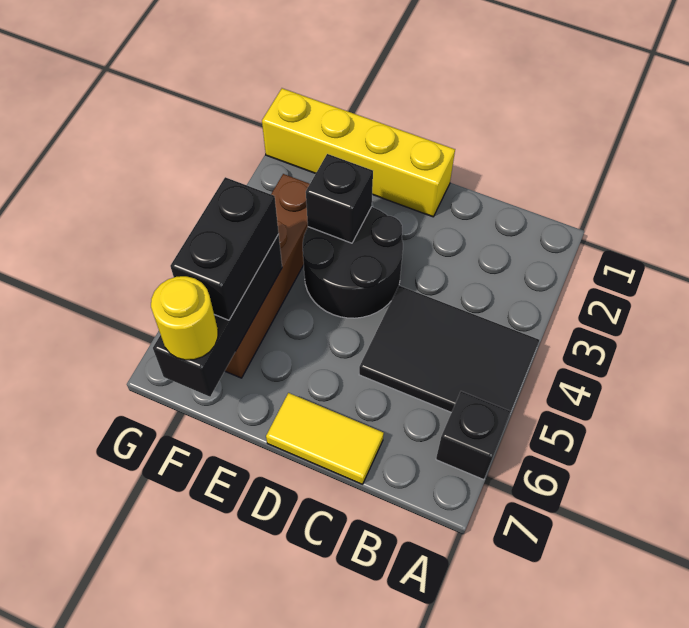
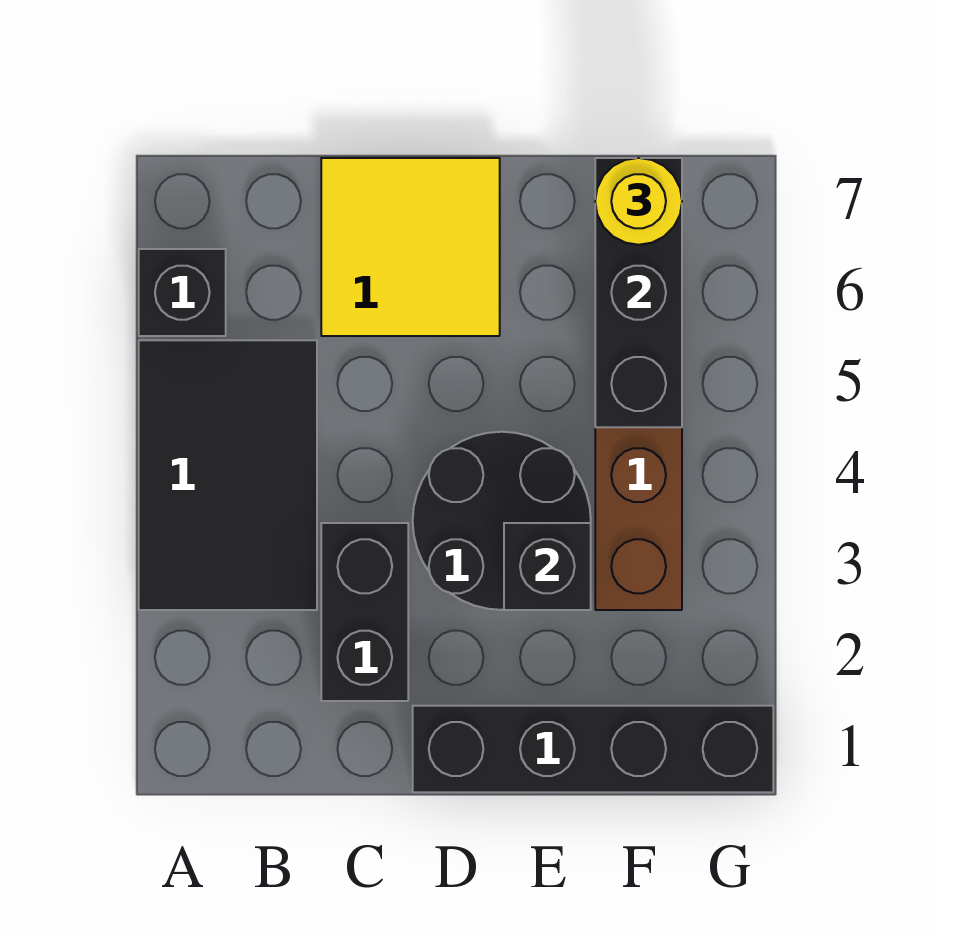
black tile A4:C5 level 1 -> black tile A3:B5 level 1
yellow tile C7:D7 level 1 -> yellow tile C6:D7 level 1
yellow brick D1:G1 level 1 -> black brick D1:G1 level 1
black brick F5:F6 level 3 -> black brick C2:C3 level 1

